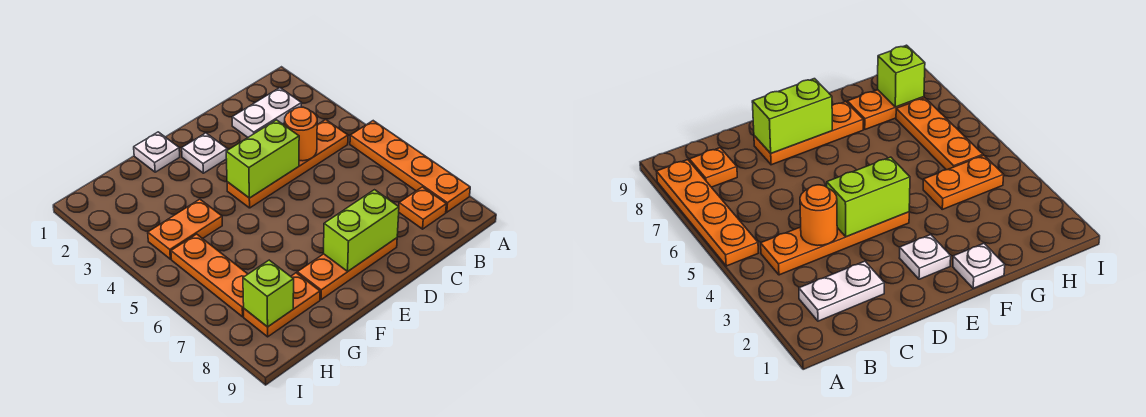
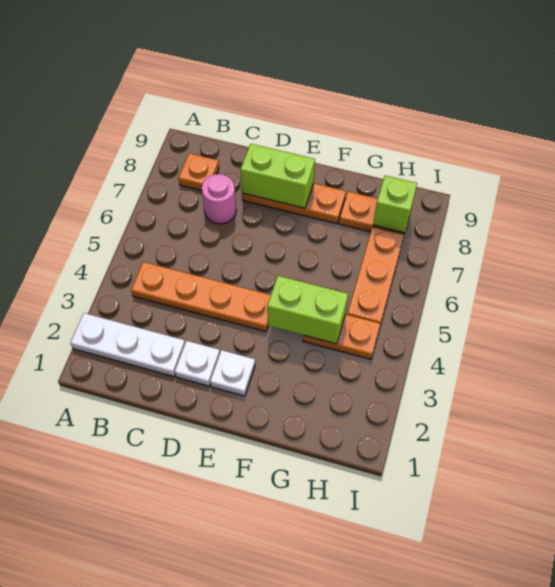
orange plate A5:A8 level 1 -> none
white plate B2:C2 level 1 -> white plate A2:C2 level 1
orange round brick C4 level 2 -> none
none -> pink round brick C7 level 1
lime brick D4:E4 level 2 -> lime brick F4:G4 level 2
white plate F1 level 1 -> white plate D2 level 1

